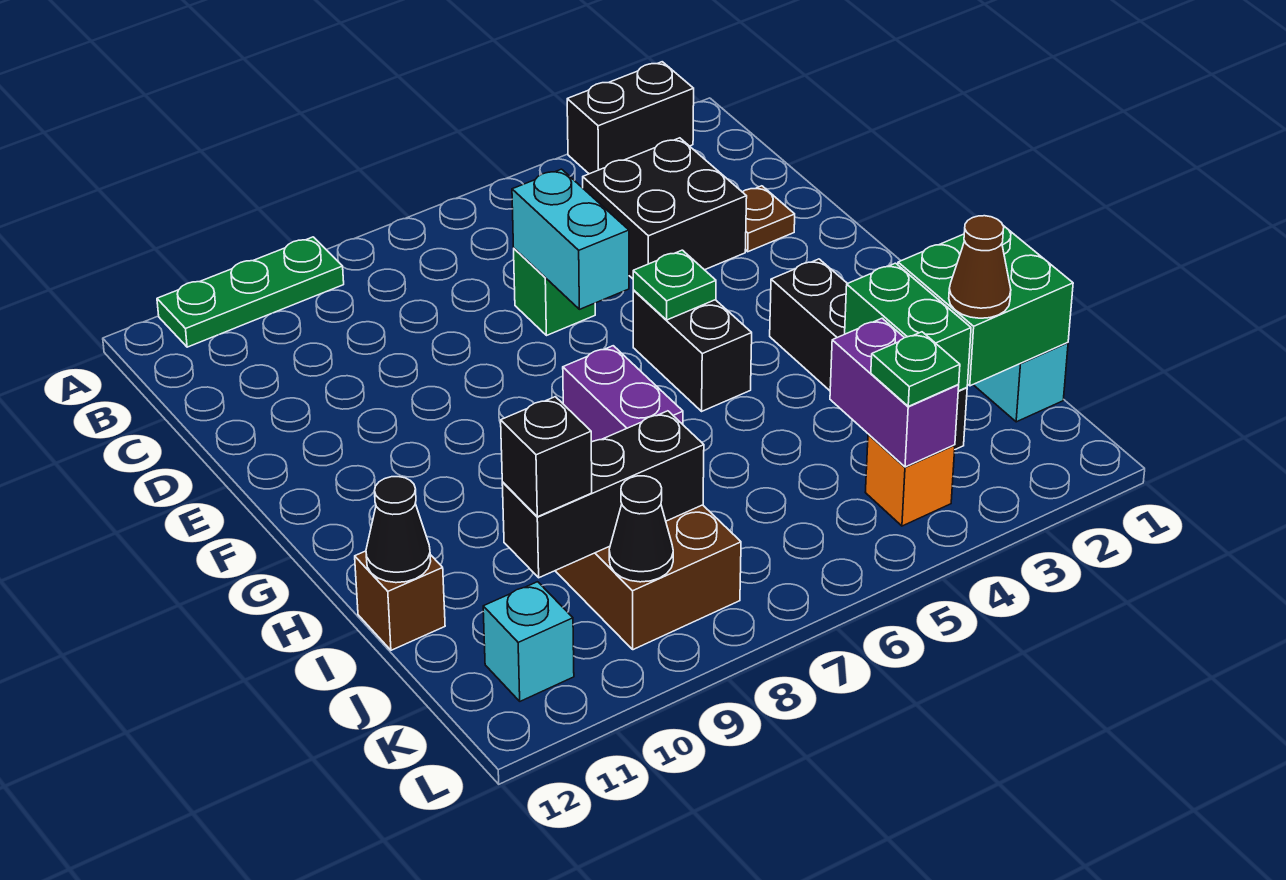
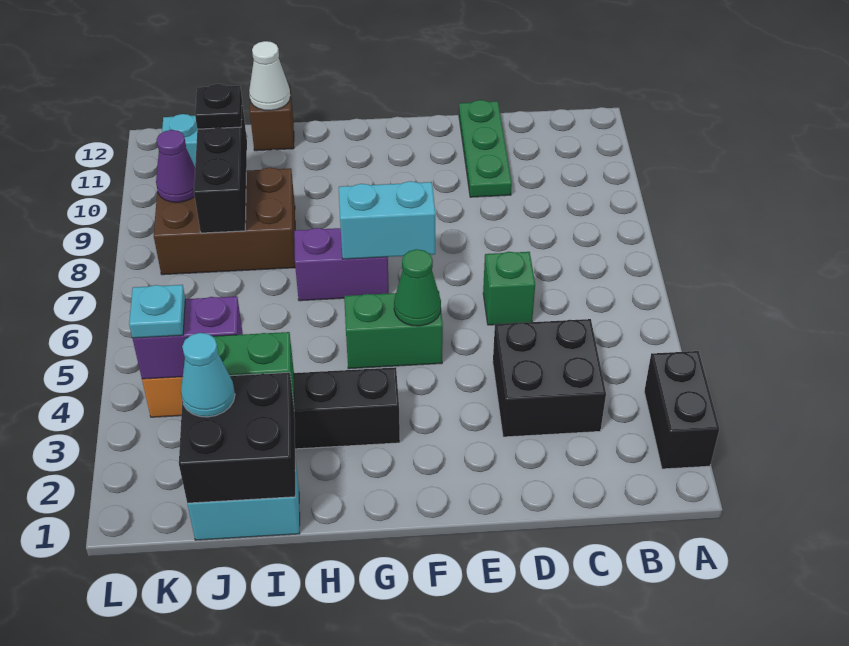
green plate A9:A11 level 1 -> green plate D10:D12 level 1
brown plate D2 level 1 -> none
cyan brick D6:E6 level 2 -> cyan brick F7:G7 level 2
black brick F5:G5 level 1 -> green brick F5:G5 level 1
green plate F5 level 2 -> green cone F5 level 2
green brick I1:J2 level 2 -> black brick I1:J2 level 2
black cone I12 level 2 -> white cone I12 level 2
brown cone J2 level 3 -> cyan cone J2 level 3
black brick J10 level 3 -> black plate J10 level 3
green plate K4 level 3 -> cyan plate K4 level 3
black cone K9 level 2 -> purple cone K9 level 2

